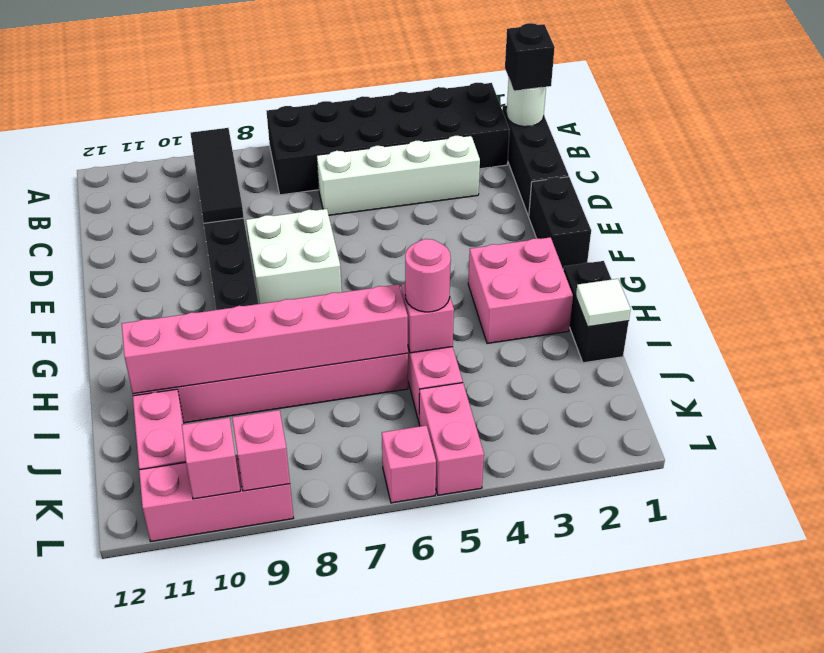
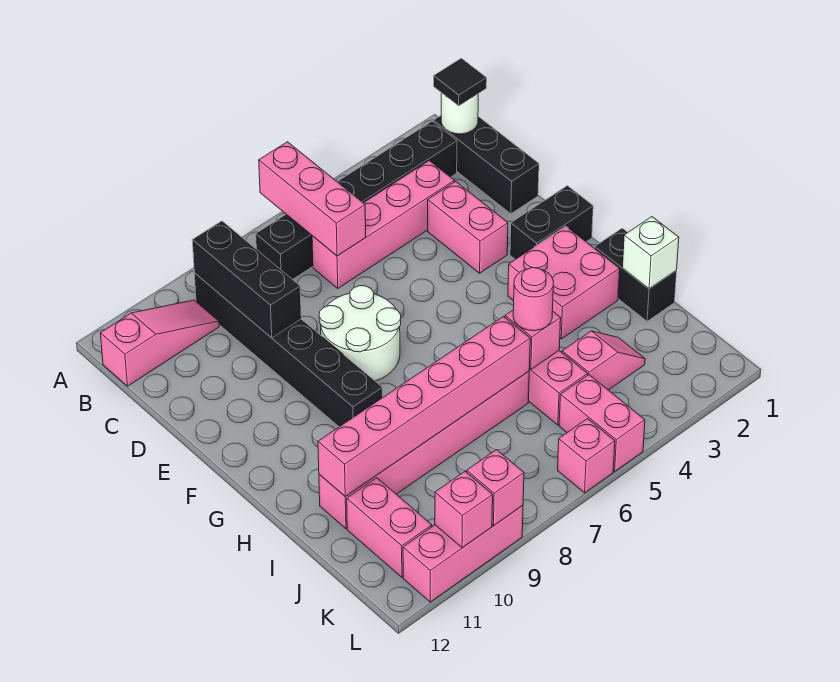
black brick A2:B7 level 1 -> black brick B2:B7 level 1
none -> pink brick A6:C6 level 2
black brick B1 level 3 -> black tile B1 level 3
black tile B9:D9 level 2 -> black brick B9:D9 level 2
none -> pink slope B10:B12 level 1 top 12
white brick C3:C6 level 1 -> pink brick C3:C6 level 1
none -> pink brick D3:E3 level 1
black brick E1:F1 level 1 -> black brick F1:F2 level 1
white brick E7:F8 level 1 -> white round brick E7:F8 level 1
white tile I1 level 2 -> white brick I1 level 2
none -> pink slope J3:J4 level 1 top 4

